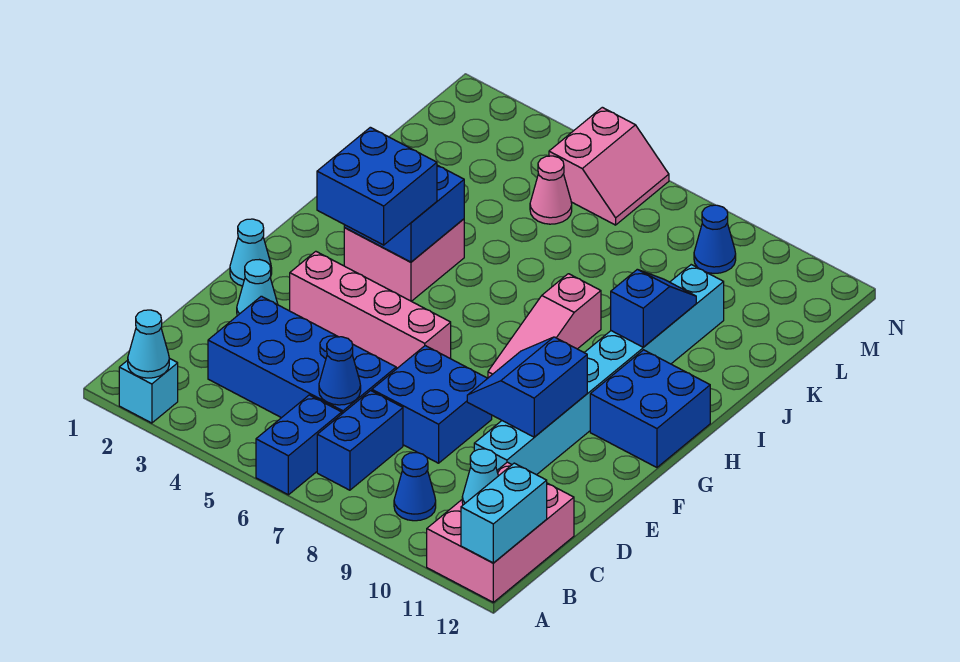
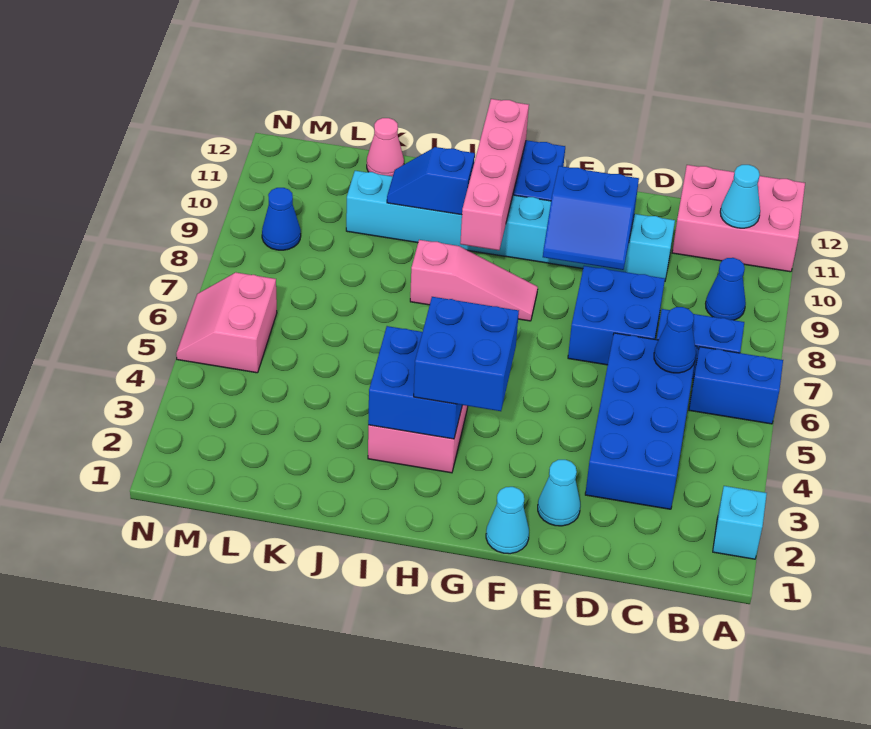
cyan cone A2 level 2 -> none
cyan brick A12:B12 level 2 -> none
pink brick F3:F6 level 1 -> pink brick H9:H12 level 2
pink cone L5 level 1 -> pink cone K12 level 1
pink slope M5:N6 level 1 top 5 -> pink slope M5:N6 level 1 top M

